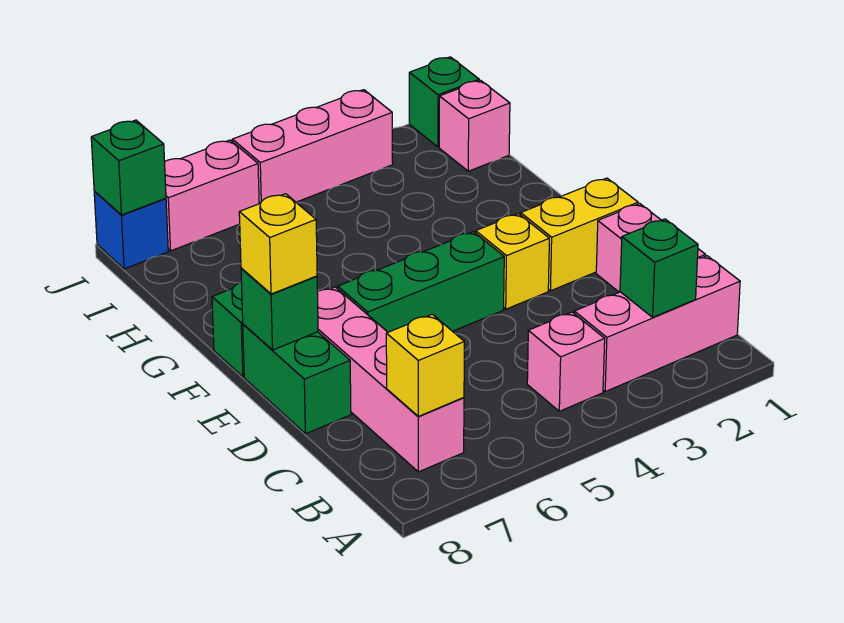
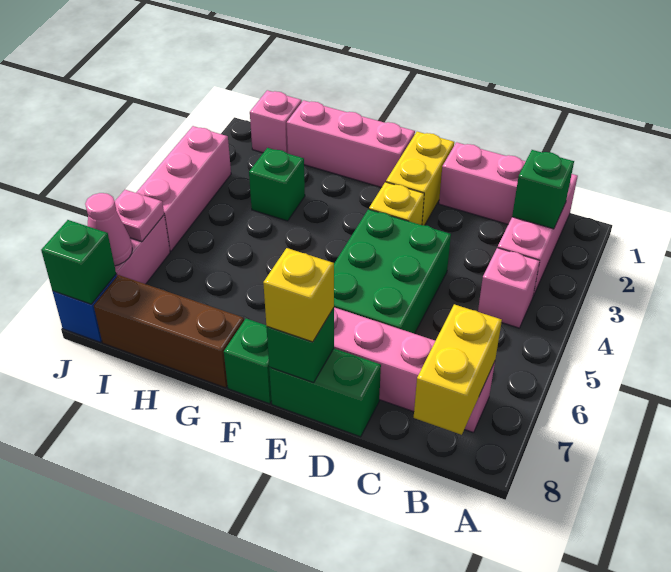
yellow brick B7 level 2 -> yellow brick B7:B8 level 2
green brick E4:E6 level 1 -> green brick D4:E6 level 1
none -> pink brick F1:H1 level 1
none -> brown brick G8:I8 level 1
green brick J1 level 1 -> green brick H3 level 1
none -> pink plate J6 level 2
none -> pink cone J7 level 2

